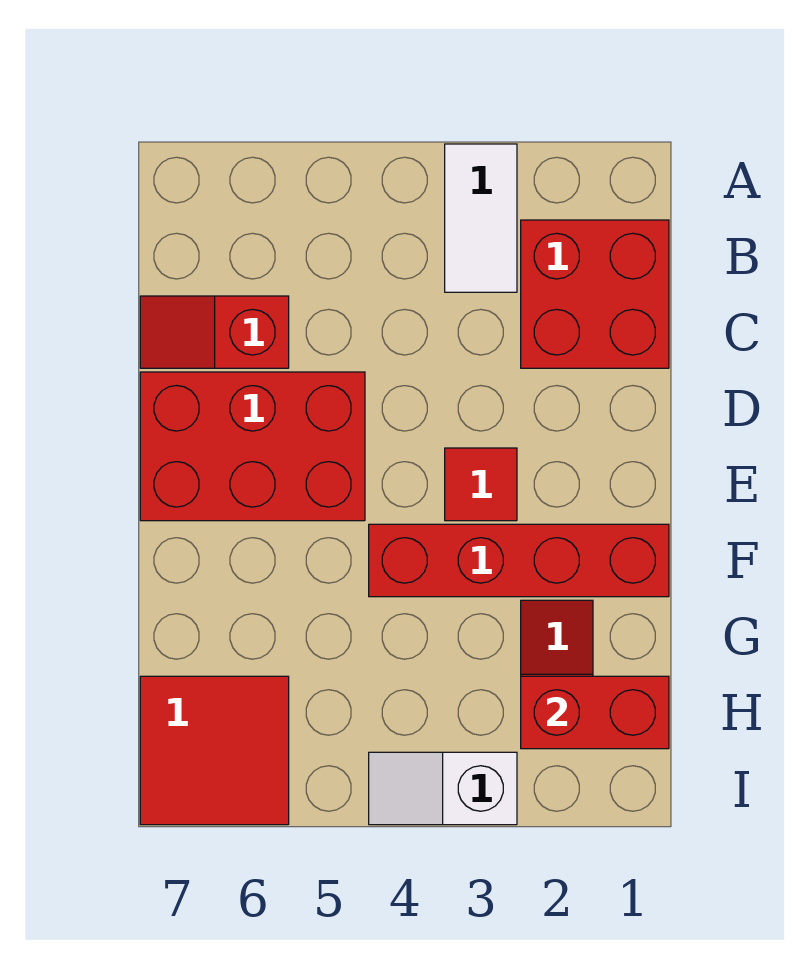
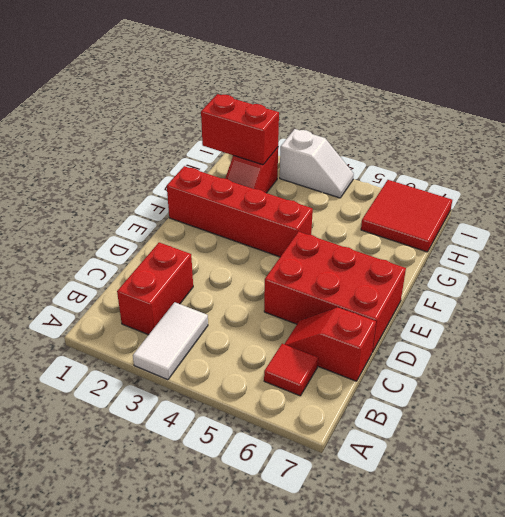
red brick B1:C2 level 1 -> red brick B2:C2 level 1
red slope C6:C7 level 1 top 6 -> red slope C6:C7 level 1 top 7
red tile E3 level 1 -> red tile B6 level 1

